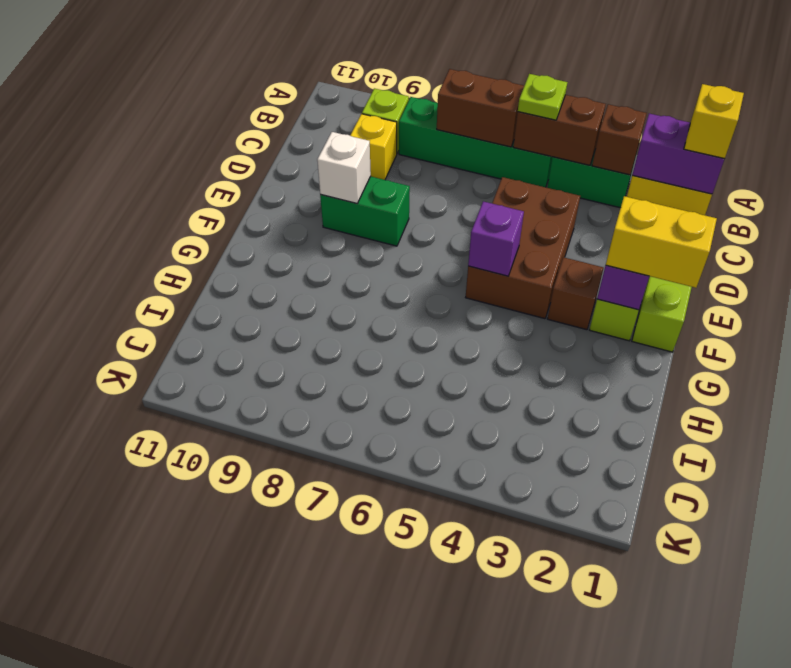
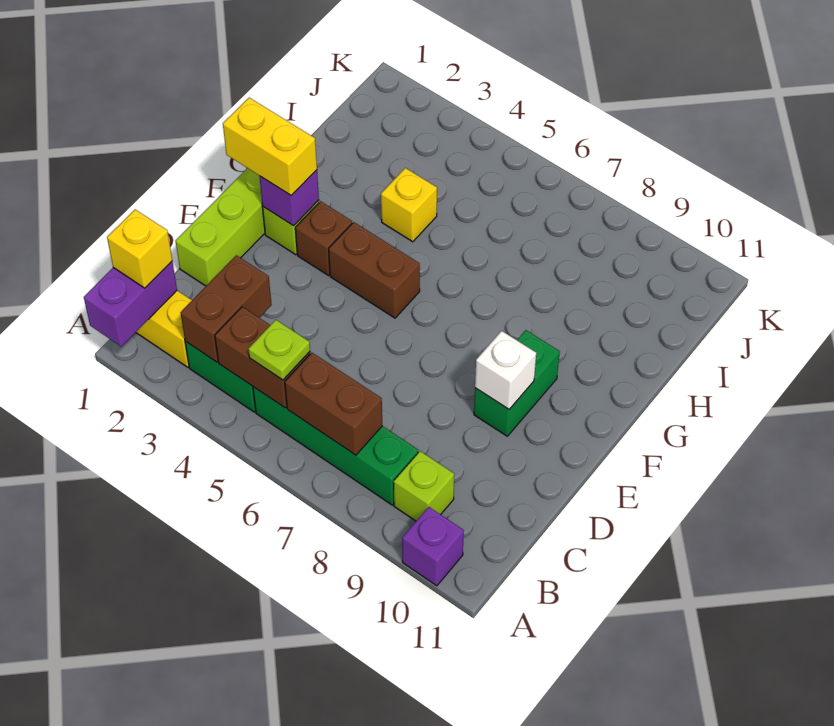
purple brick B1:B2 level 2 -> purple brick A1:B1 level 2
brown brick B3 level 2 -> brown brick B3:C3 level 2
yellow brick C9 level 1 -> yellow brick H4 level 1
brown brick D4:F5 level 1 -> brown brick F4:F5 level 1
green brick E8:E9 level 1 -> green brick E9:F9 level 1
purple brick F5 level 2 -> purple brick A10 level 1

